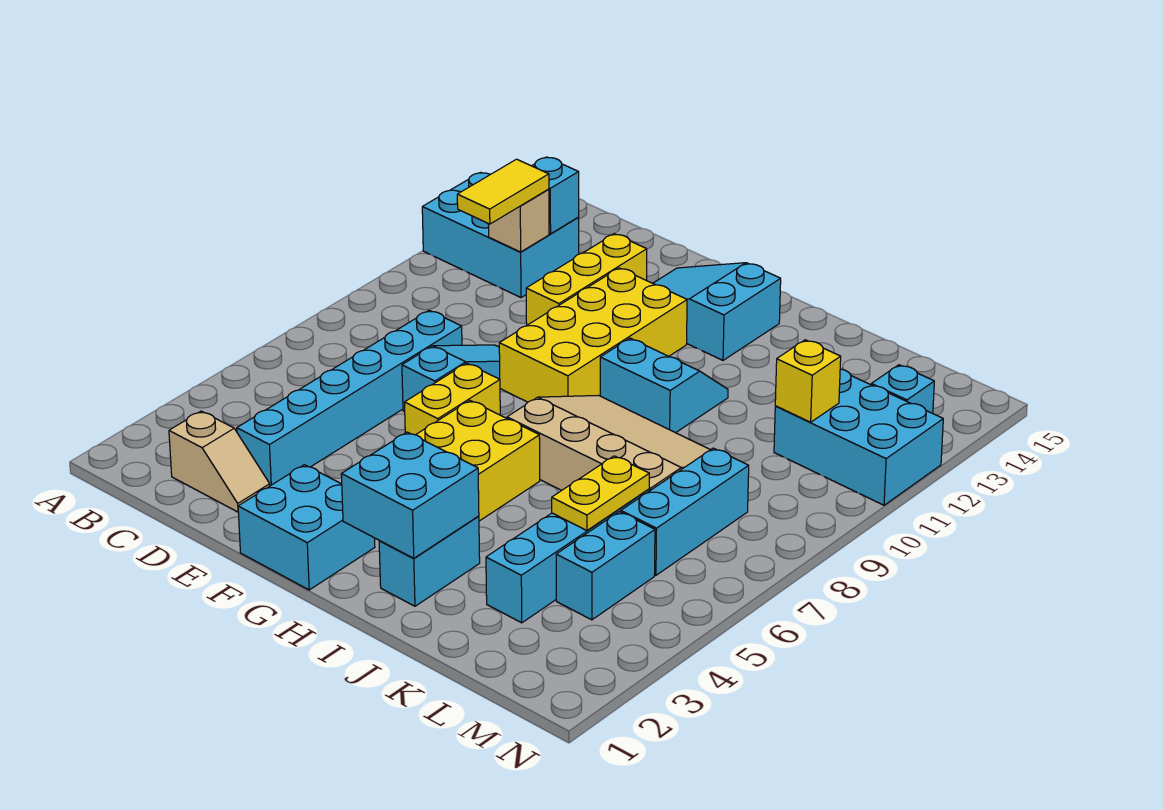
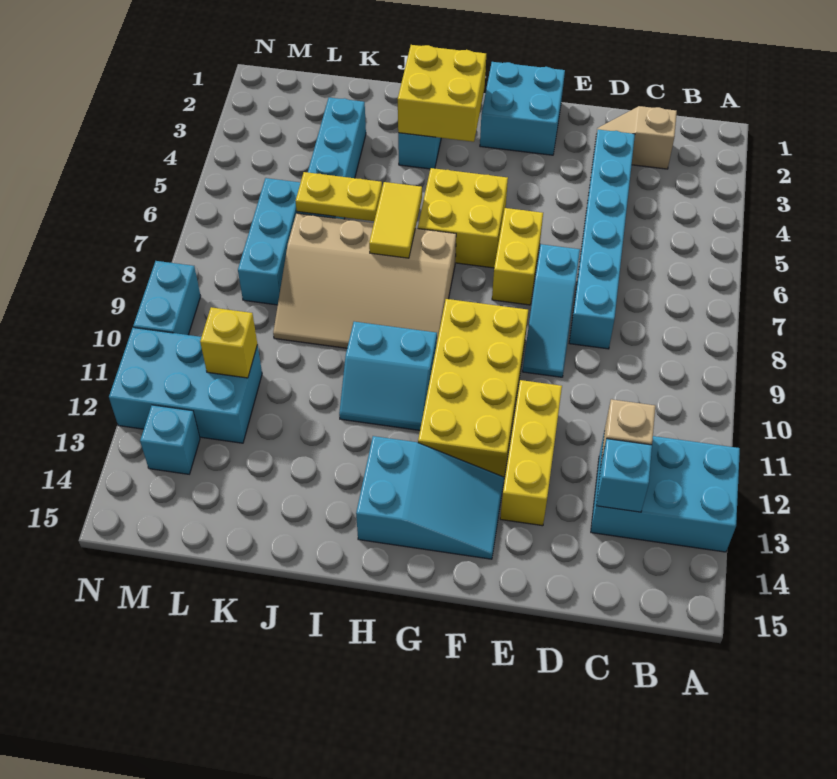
yellow tile C11:C12 level 3 -> yellow tile I6:I7 level 2
cyan brick H2:I3 level 2 -> yellow brick H2:I3 level 2
yellow plate K5:K6 level 2 -> yellow plate J6:K6 level 2
cyan brick L4:L5 level 1 -> cyan brick N9:N10 level 1

